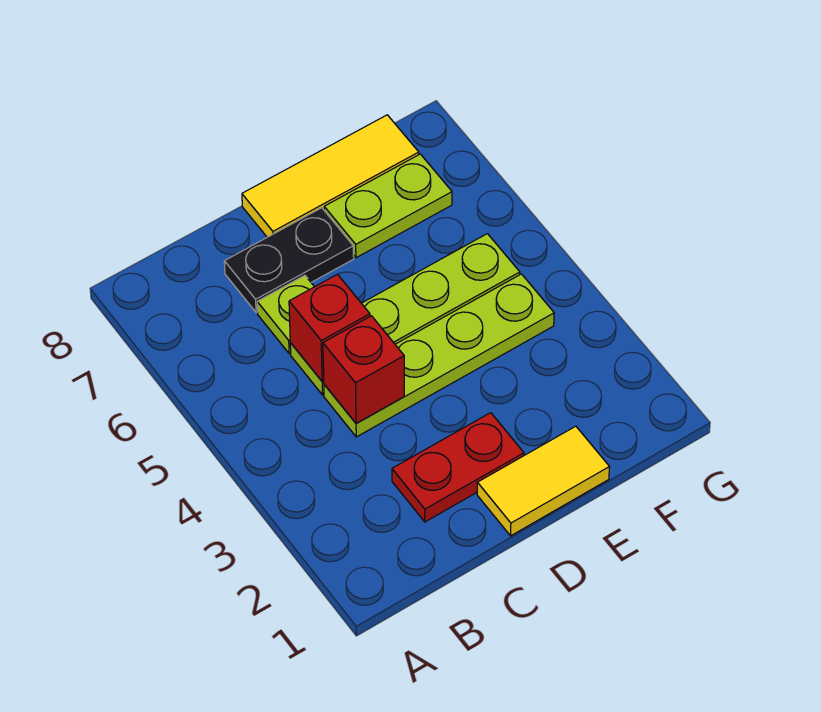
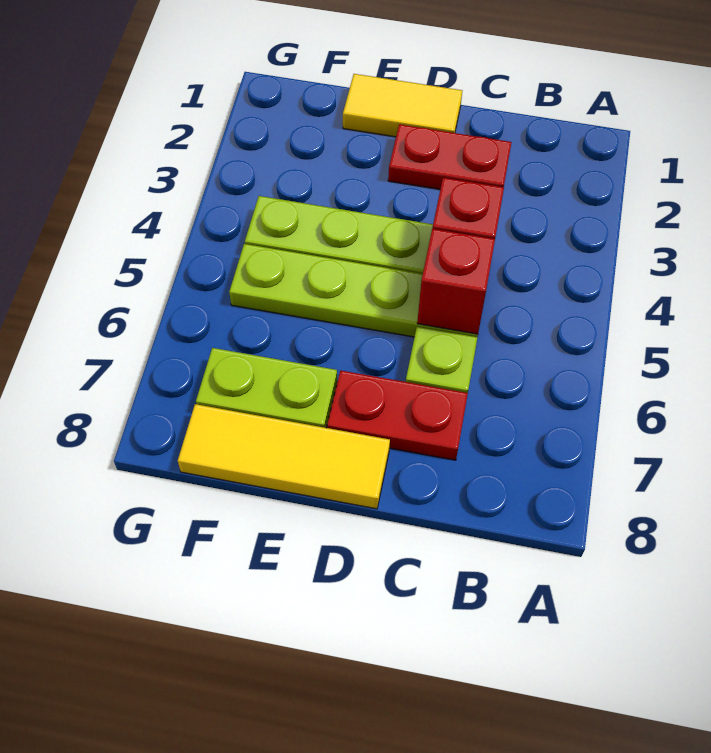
black plate C7:D7 level 1 -> red plate C7:D7 level 1

